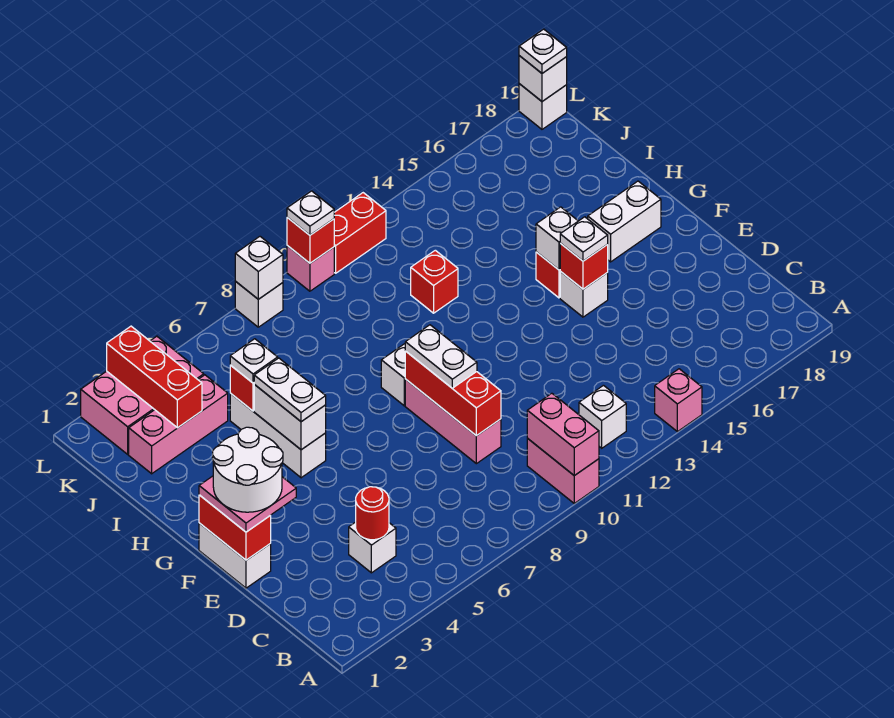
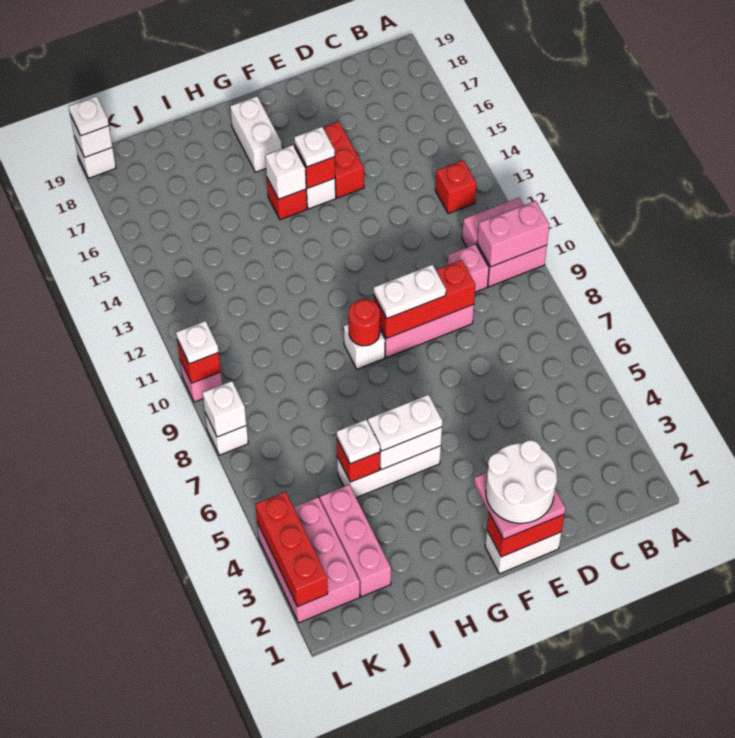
pink brick A10:B10 level 1 -> pink brick A10:B11 level 1
pink brick A14 level 1 -> pink brick C10 level 1
white brick B12 level 1 -> none
white brick C4 level 1 -> none
red round brick C4 level 2 -> red round brick G9 level 2
red brick I12 level 1 -> red brick B13 level 1
red brick J3:L3 level 2 -> red brick L2:L4 level 2
red brick L11:L12 level 1 -> red brick E15:E16 level 1

